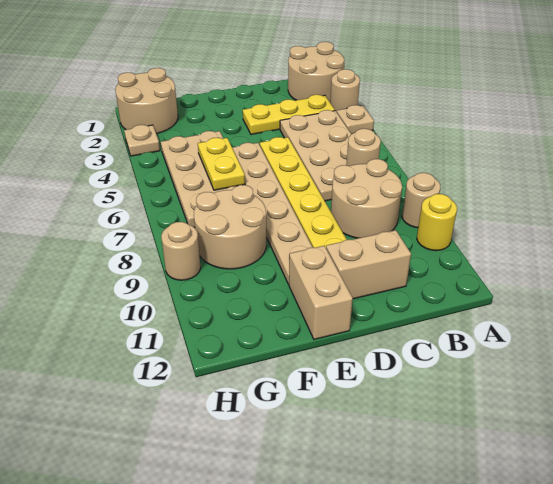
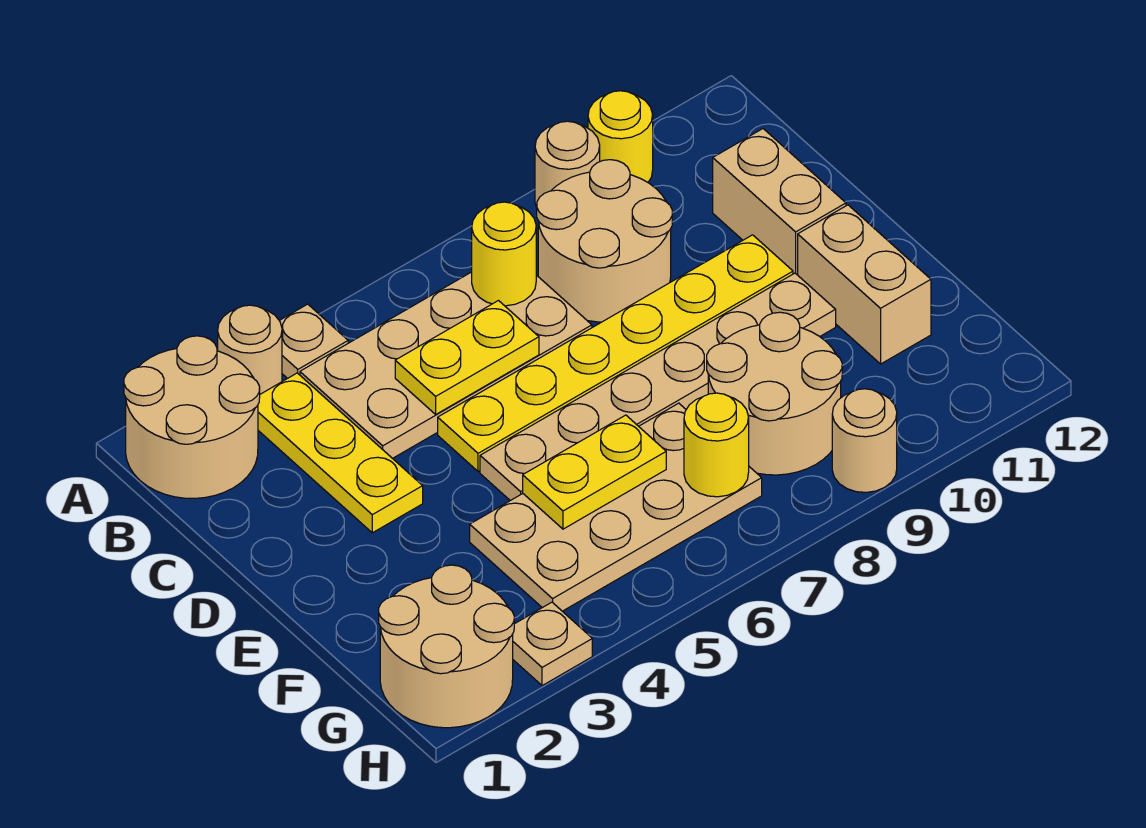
tan round brick B7 level 2 -> yellow round brick B7 level 2
none -> yellow plate C5:C6 level 2
tan brick E11:E12 level 1 -> tan brick E11:F11 level 1
none -> yellow round brick G7 level 2

